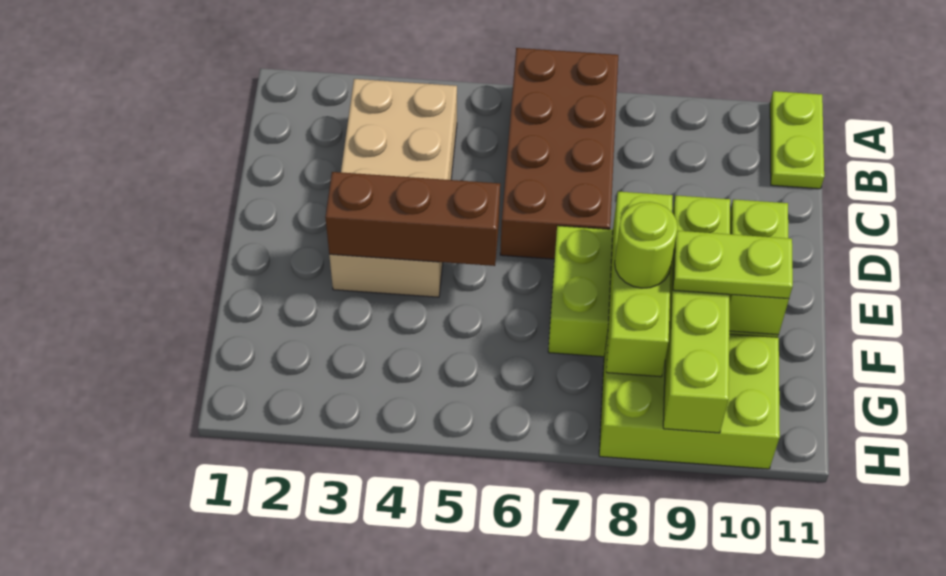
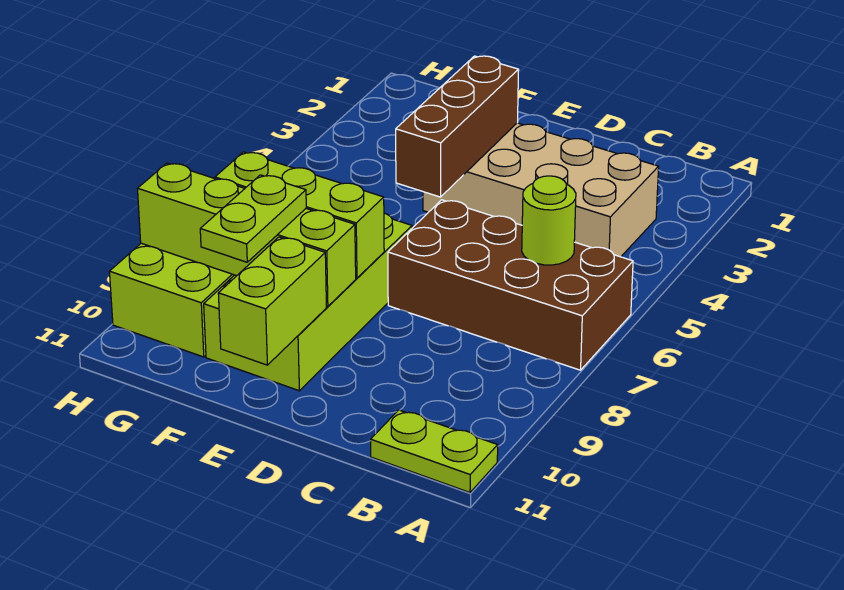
lime brick E10:F10 level 2 -> lime brick E10:E11 level 2
lime round brick F8 level 3 -> lime round brick B6 level 2

